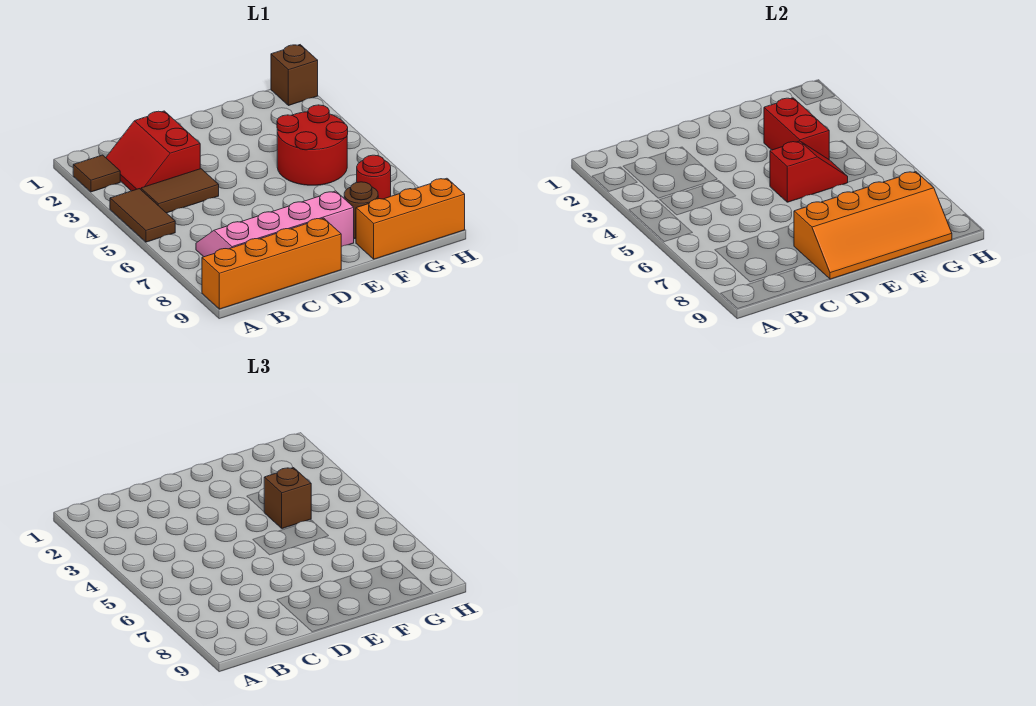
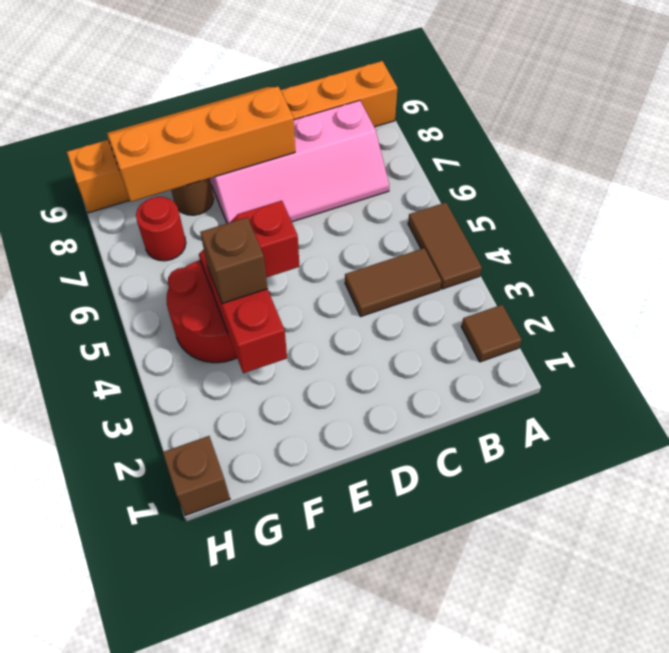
red slope B2:C3 level 1 top C -> none

